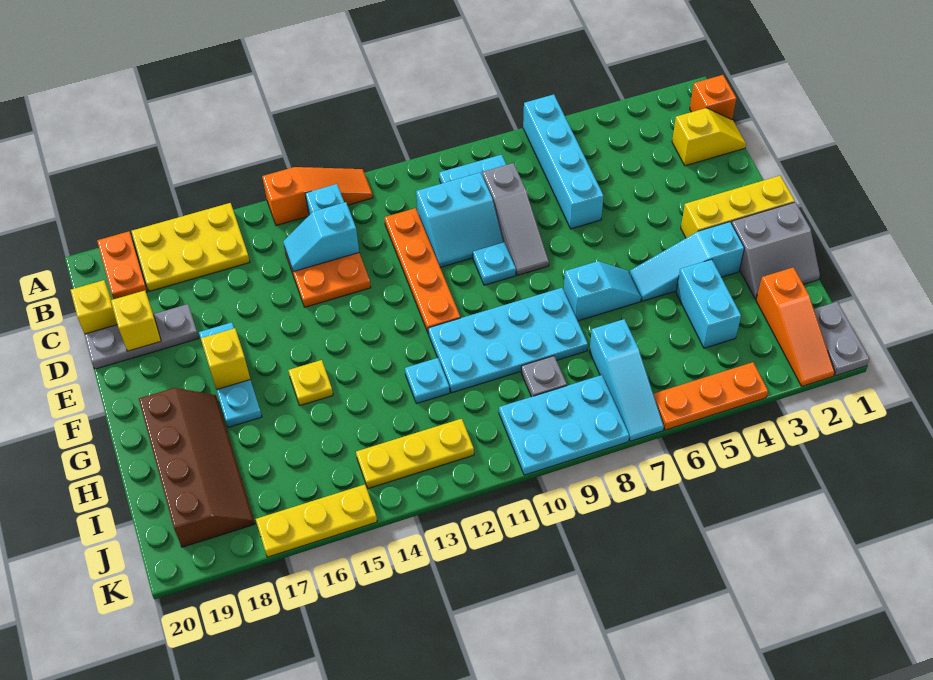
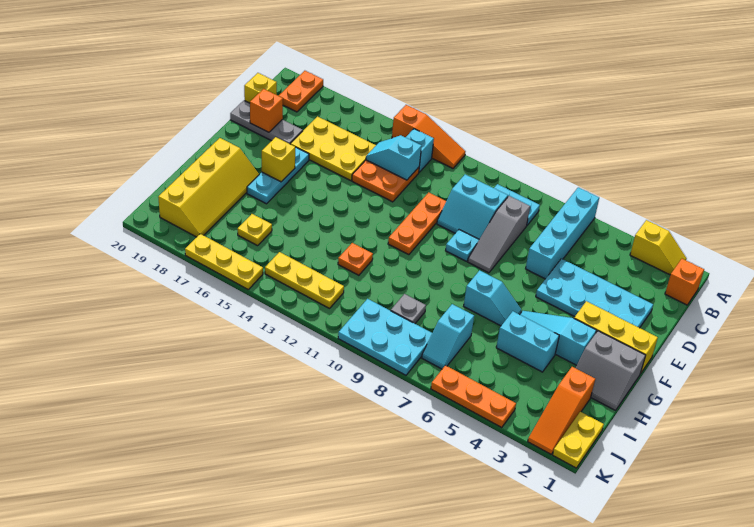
yellow plate A16:B18 level 1 -> yellow plate C15:D17 level 1
yellow slope C1:C2 level 1 top 2 -> yellow slope A2:A3 level 1 top 3
orange plate C11:F11 level 1 -> orange plate D11:F11 level 1
yellow brick D19 level 2 -> orange brick D19 level 2
cyan plate G8:H11 level 1 -> cyan plate D2:E5 level 1
yellow plate G15 level 1 -> yellow plate I16 level 1
brown slope G18:J19 level 1 top 19 -> yellow slope G18:J19 level 1 top 19
cyan brick H4:I4 level 1 -> cyan brick H4:H5 level 1
cyan plate H12 level 1 -> orange plate H12 level 1
cyan slope I7:K7 level 1 top I -> cyan slope I7:J7 level 1 top I
grey plate J1:K1 level 1 -> yellow plate J1:K1 level 1

